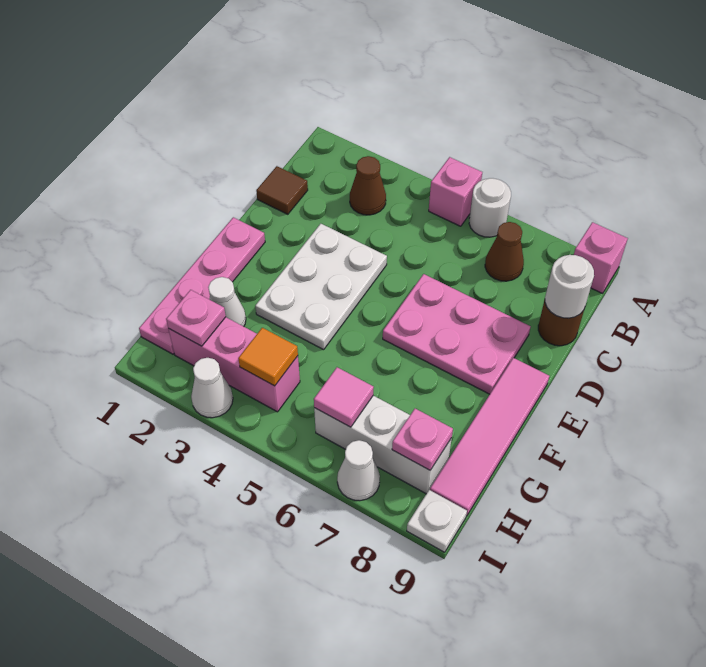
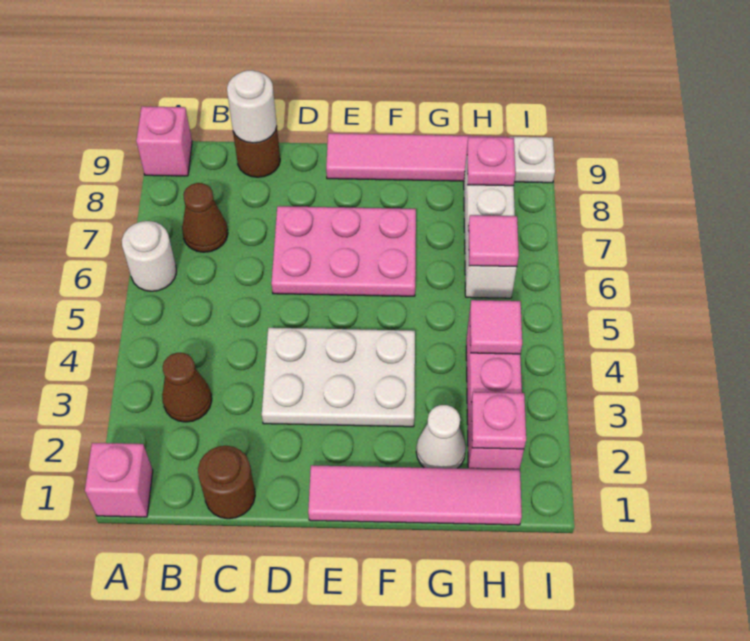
pink brick A5 level 1 -> pink brick A1 level 1
brown tile C1 level 1 -> brown round brick C1 level 1
pink plate D6:E8 level 1 -> pink plate D6:F7 level 1
pink plate E1:H1 level 1 -> pink tile E1:H1 level 1
orange tile H4 level 2 -> pink tile H4 level 2
white cone I3 level 1 -> none
white cone I7 level 1 -> none

